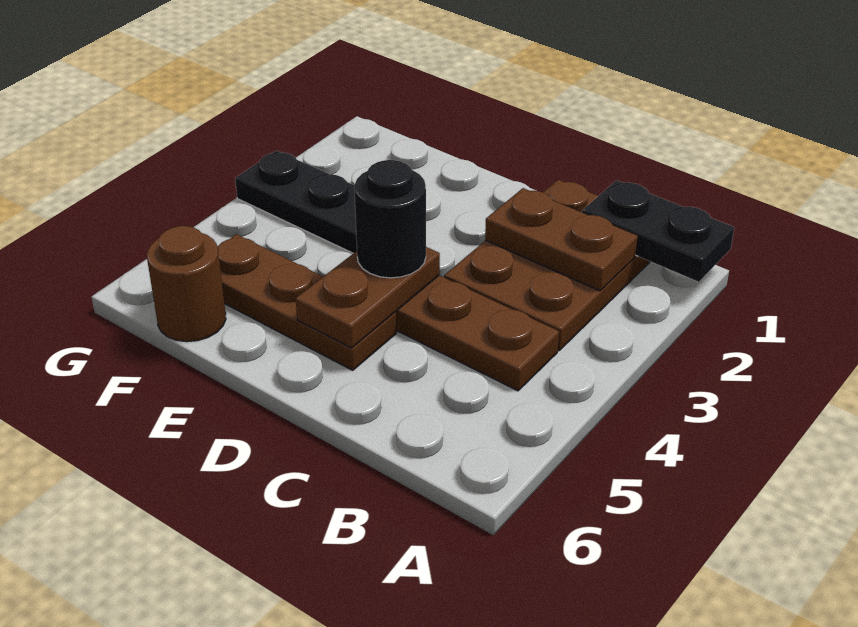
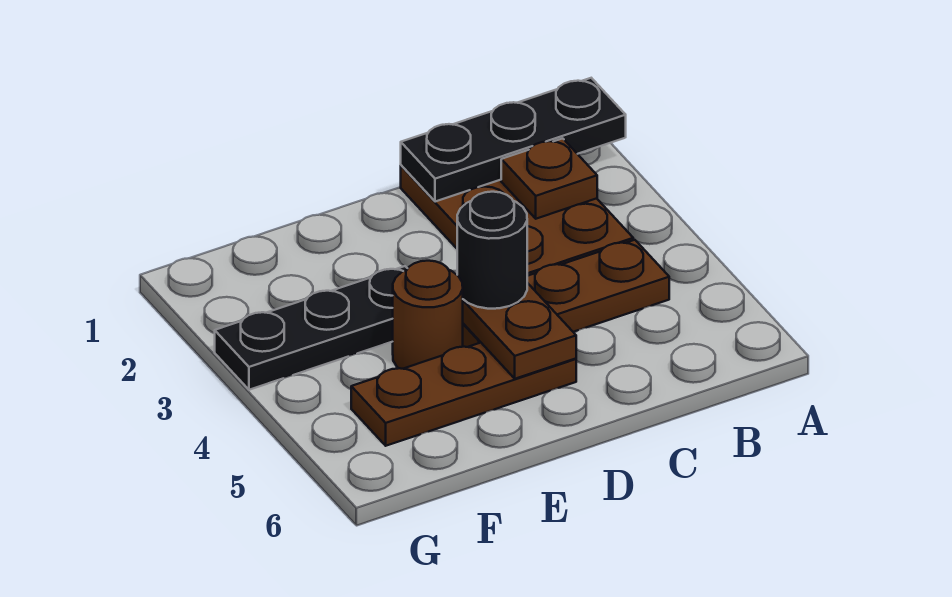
black plate A1:B1 level 2 -> black plate A1:C1 level 2
brown plate B2:C2 level 2 -> brown plate B2 level 2
brown round brick F6 level 1 -> brown round brick E4 level 1

